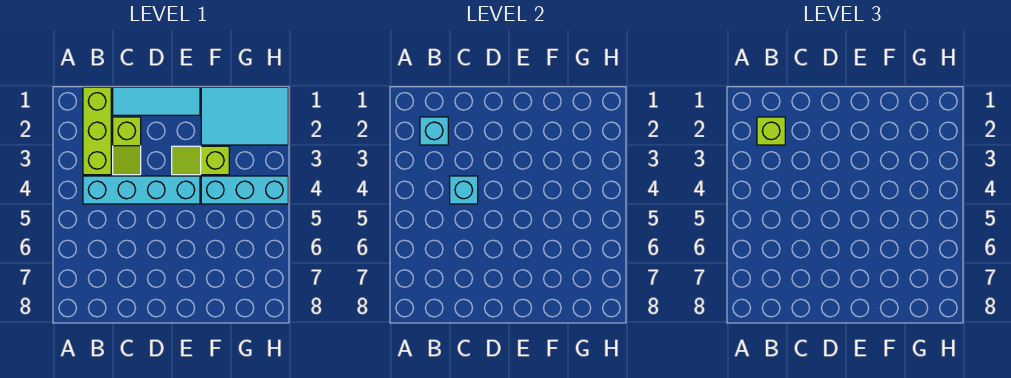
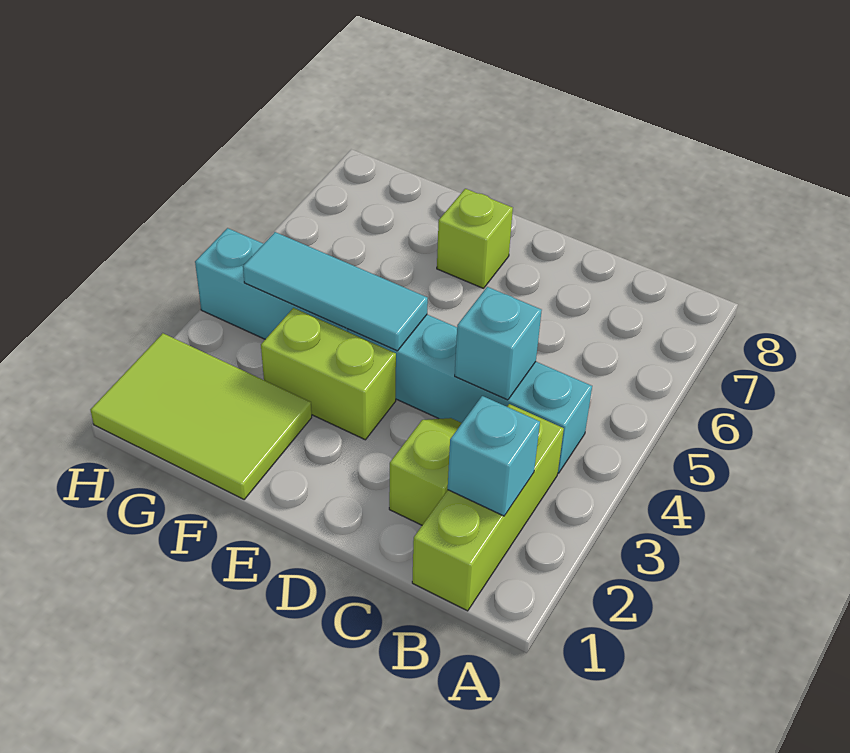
lime brick B2 level 3 -> lime brick E7 level 1
cyan tile C1:E1 level 1 -> cyan tile E4:G4 level 2
lime slope E3:F3 level 1 top F -> lime brick E3:F3 level 1
cyan tile F1:H2 level 1 -> lime tile F1:H2 level 1

